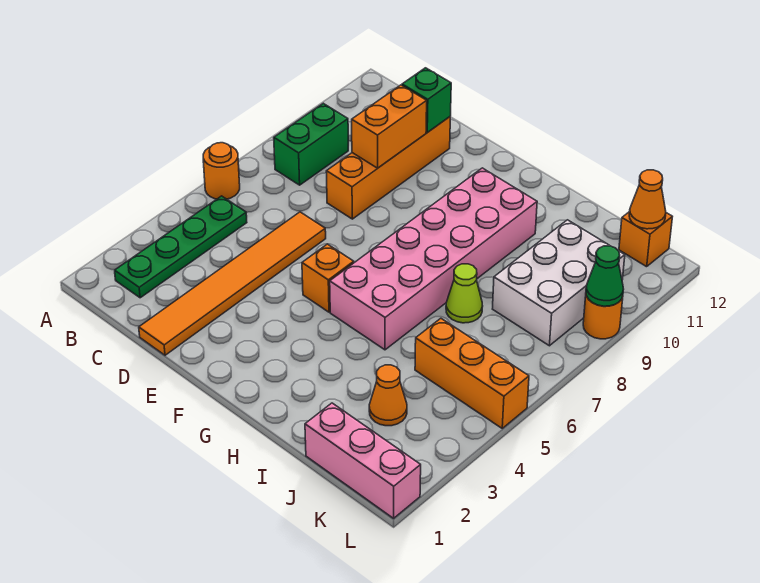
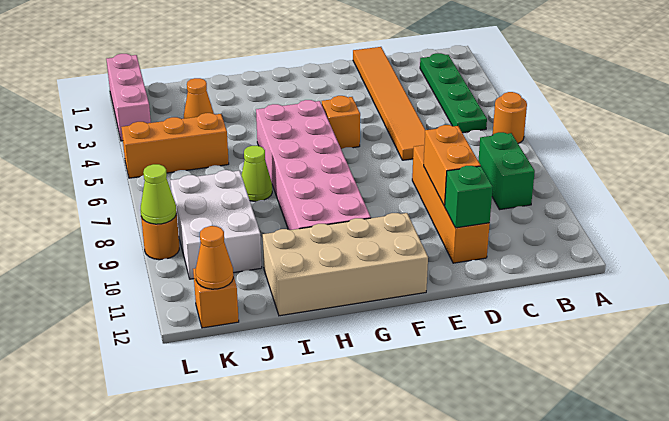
none -> tan brick F11:I12 level 1
pink brick J1:L1 level 1 -> pink brick L1:L3 level 1
green cone L9 level 2 -> lime cone L9 level 2

